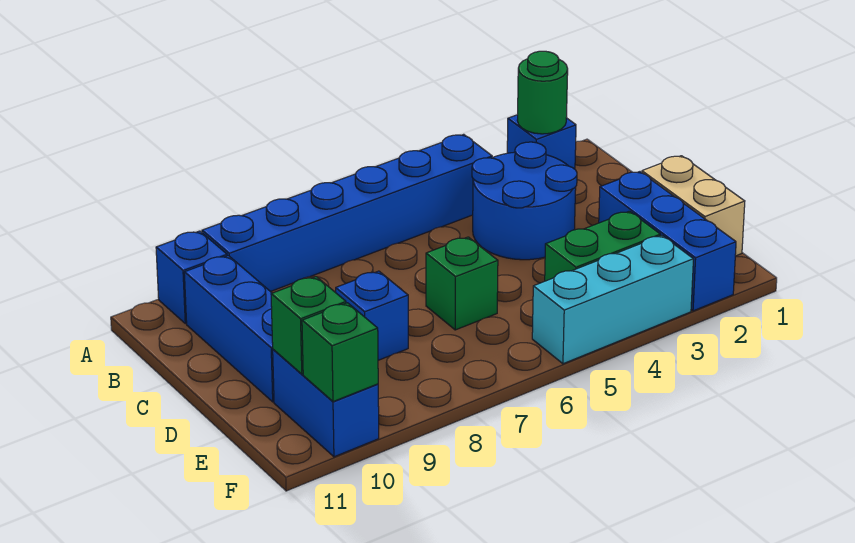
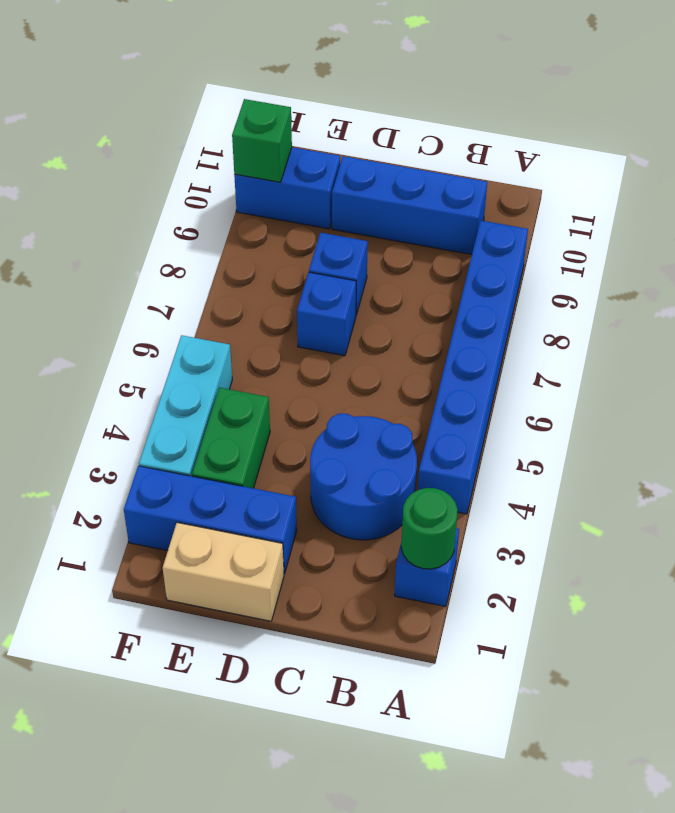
blue brick A10 level 1 -> blue brick D7 level 1
green brick D6 level 1 -> none
green brick E10 level 2 -> none

